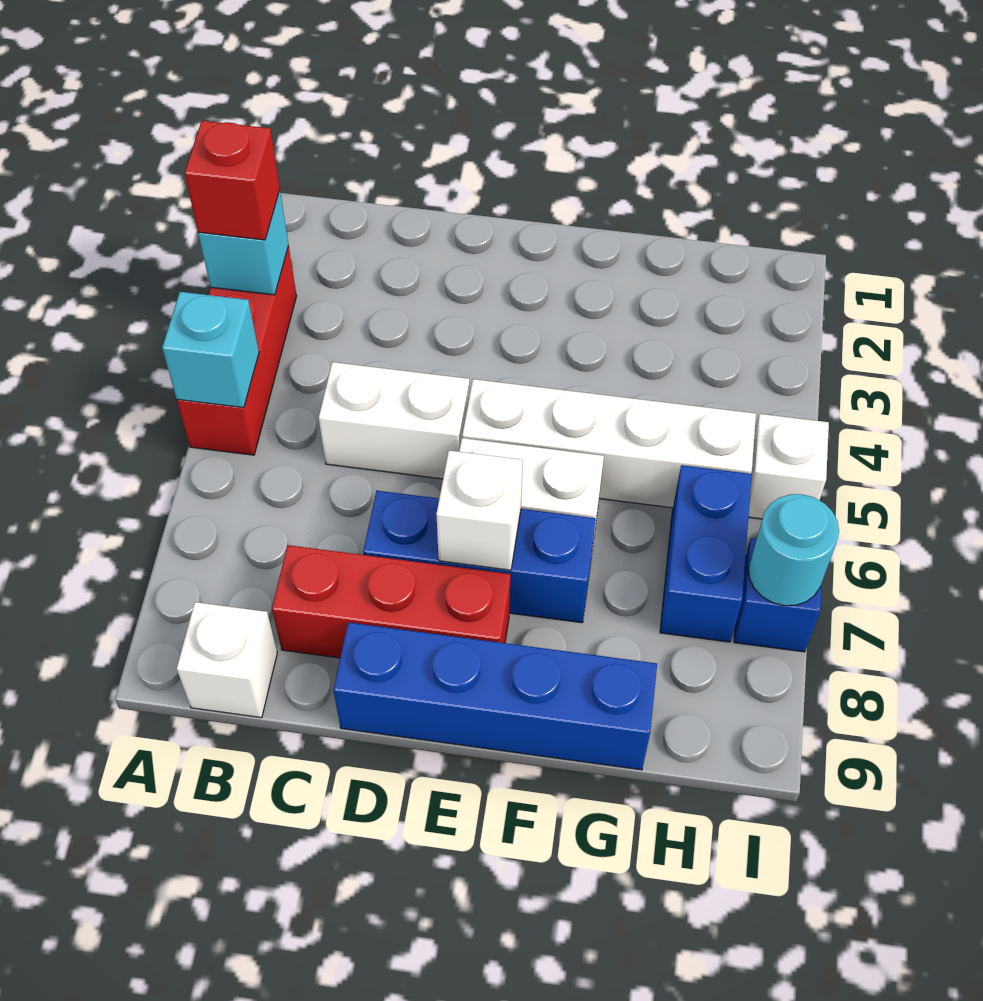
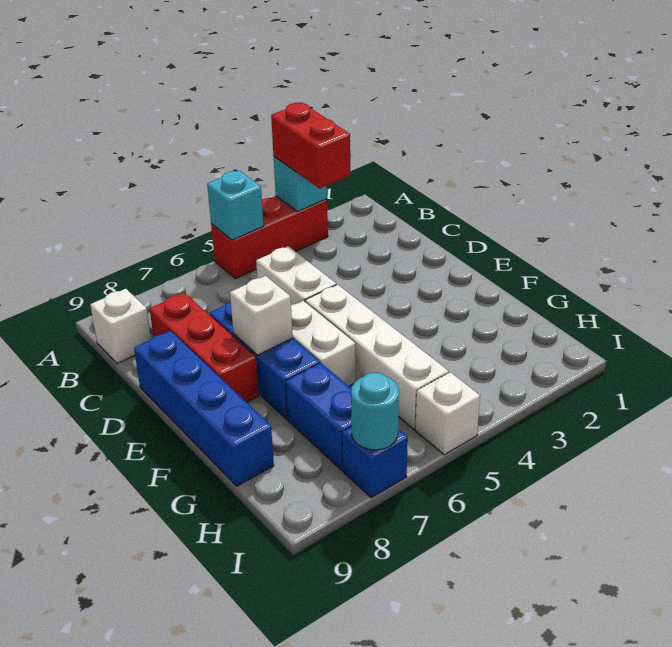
red brick A3 level 3 -> red brick A3:B3 level 3
blue brick H6:H7 level 1 -> blue brick G7:H7 level 1

